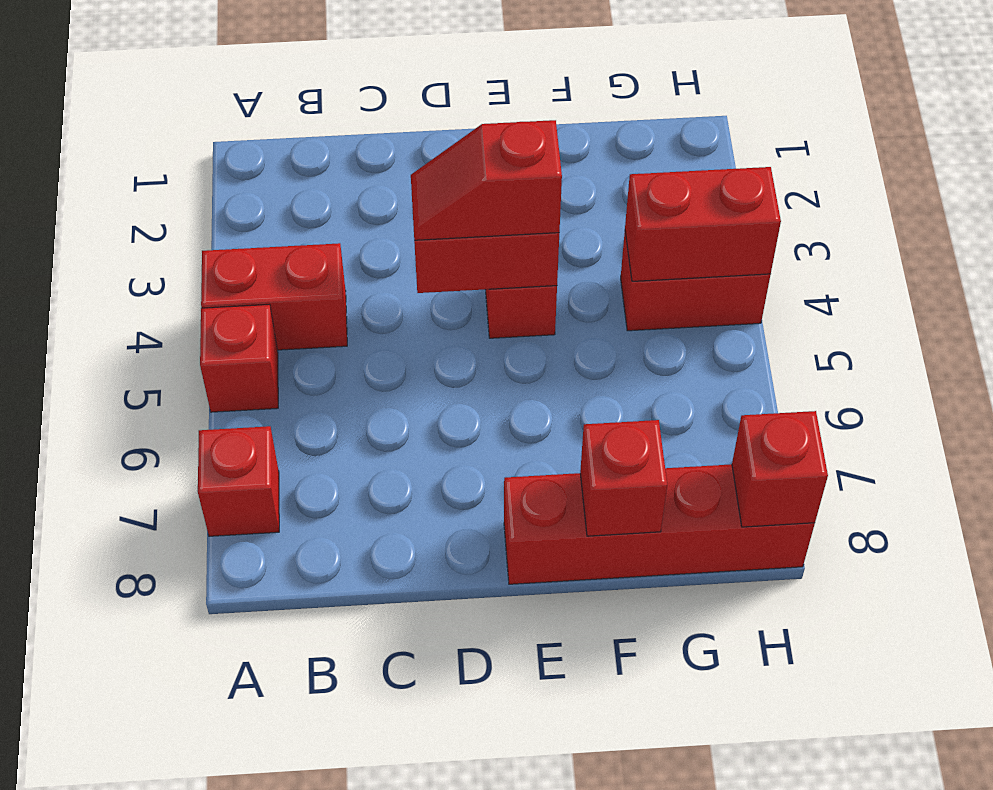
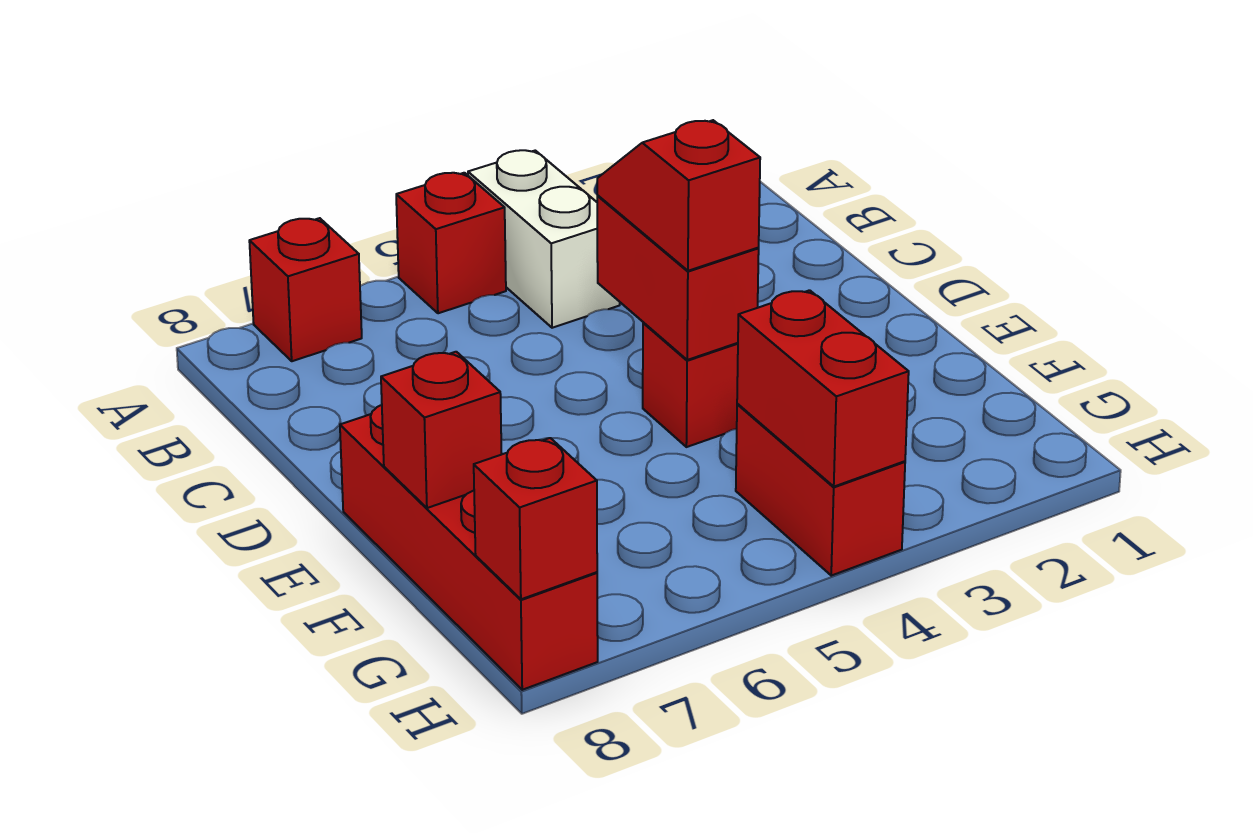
red brick A4:B4 level 1 -> white brick A4:B4 level 1

